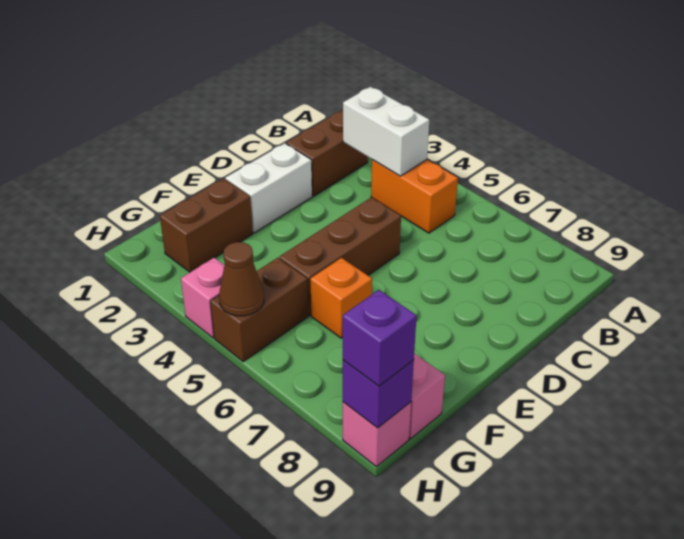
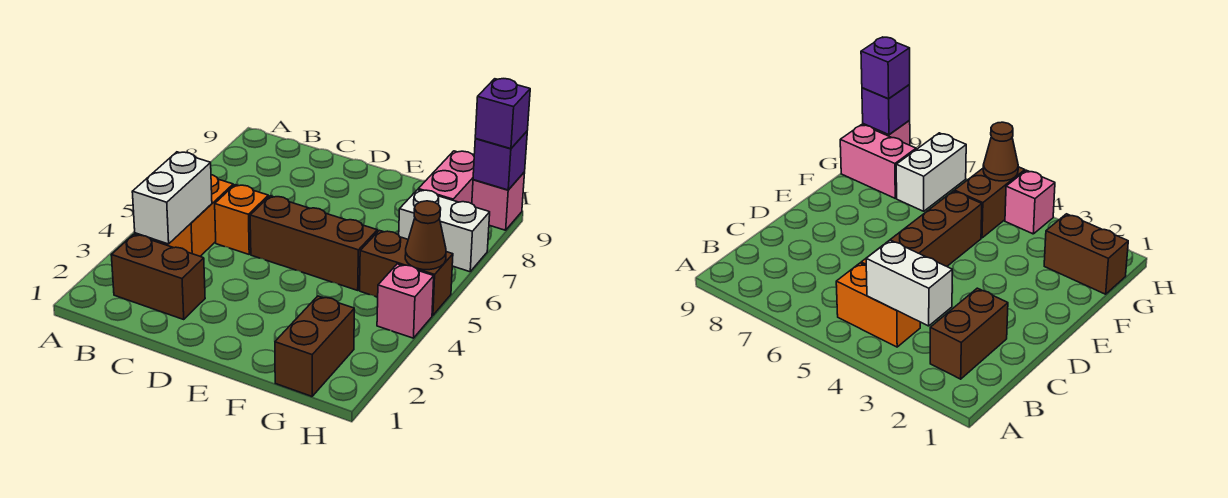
white brick D2:E2 level 1 -> white brick G7:H7 level 1
brown brick F2:G2 level 1 -> brown brick G1:G2 level 1
orange brick F6 level 1 -> orange brick C5 level 1

